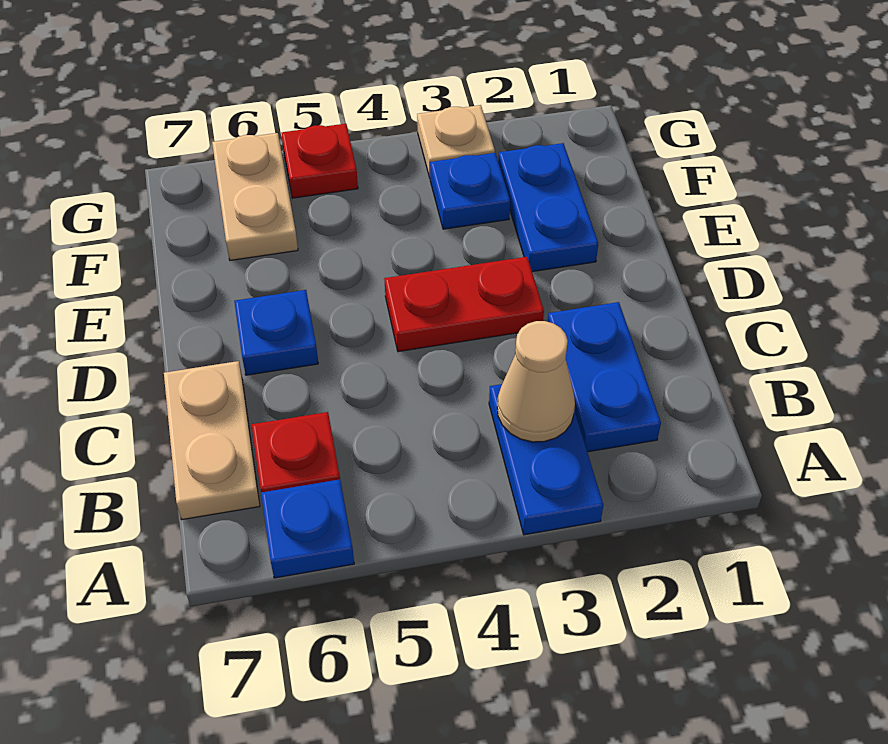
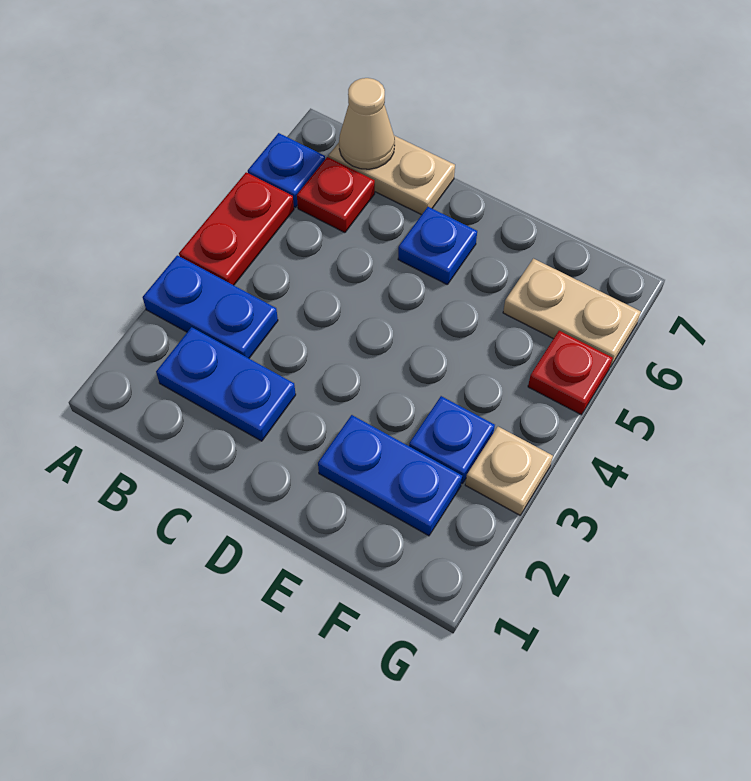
tan cone B3 level 2 -> tan cone B7 level 2
red plate D3:D4 level 1 -> red plate A4:A5 level 1

